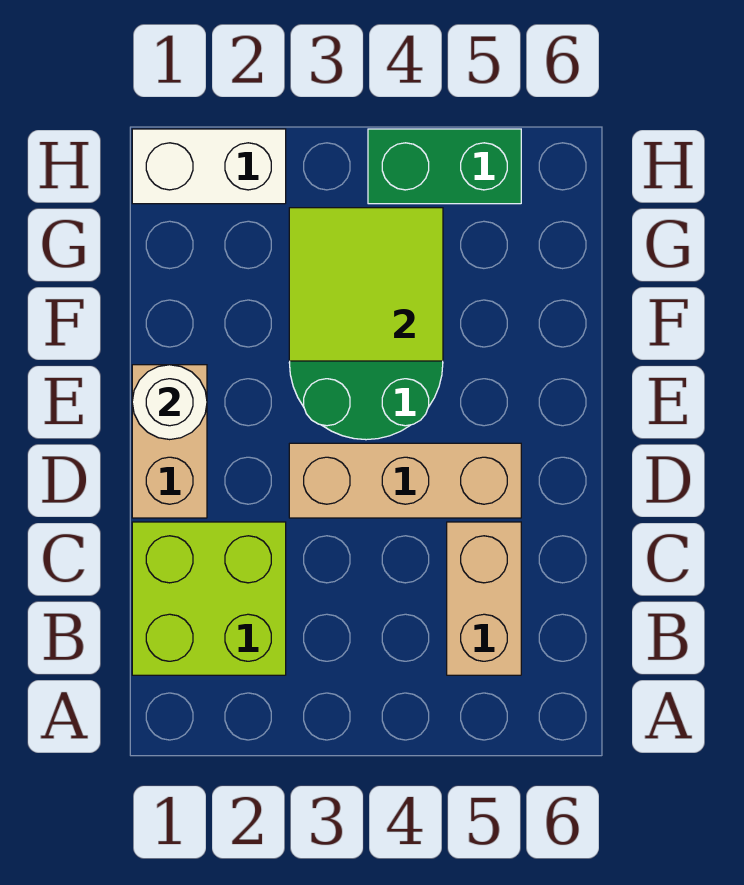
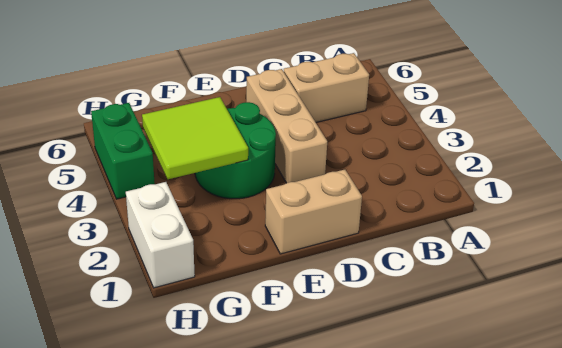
lime brick B1:C2 level 1 -> none
white round brick E1 level 2 -> none

